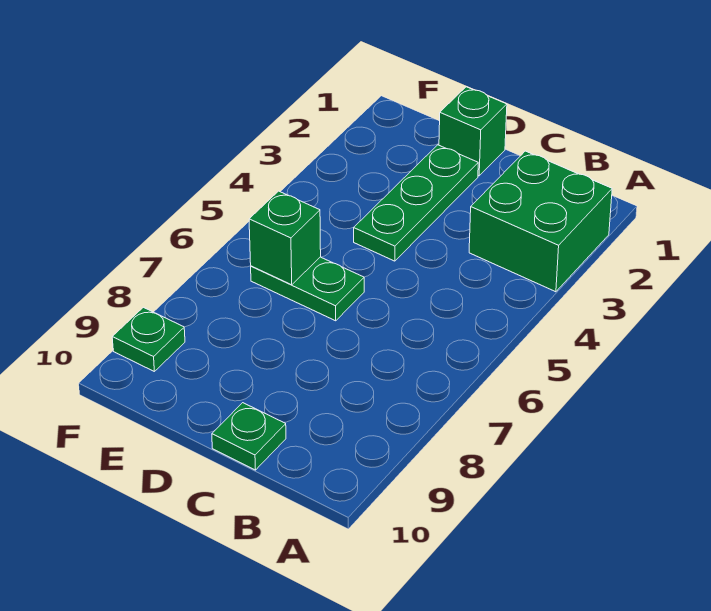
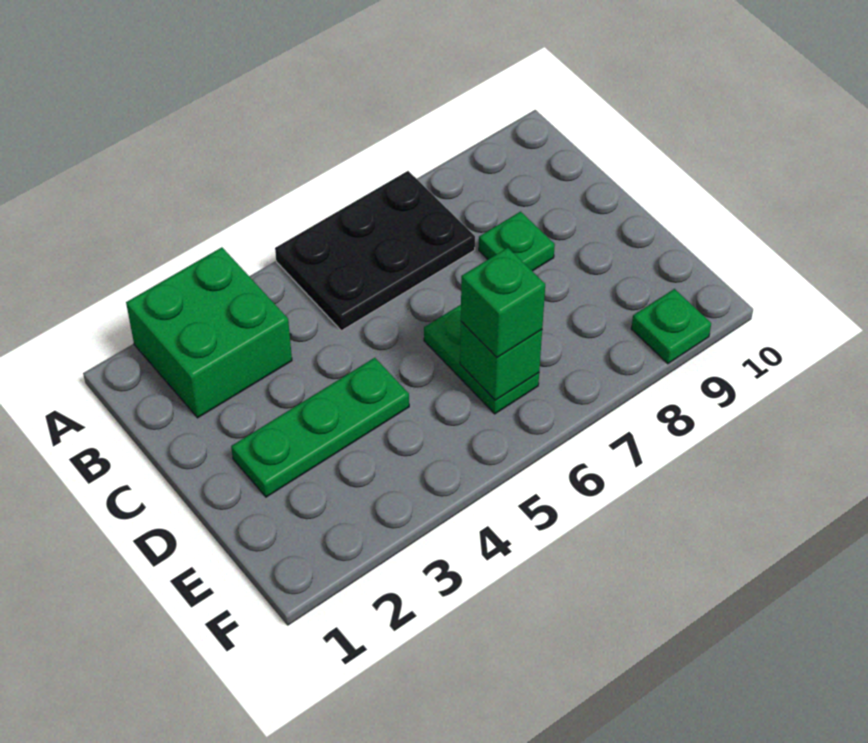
none -> black plate A5:B7 level 1
green plate C10 level 1 -> green plate C8 level 1
green brick D1 level 1 -> green brick E6 level 3

